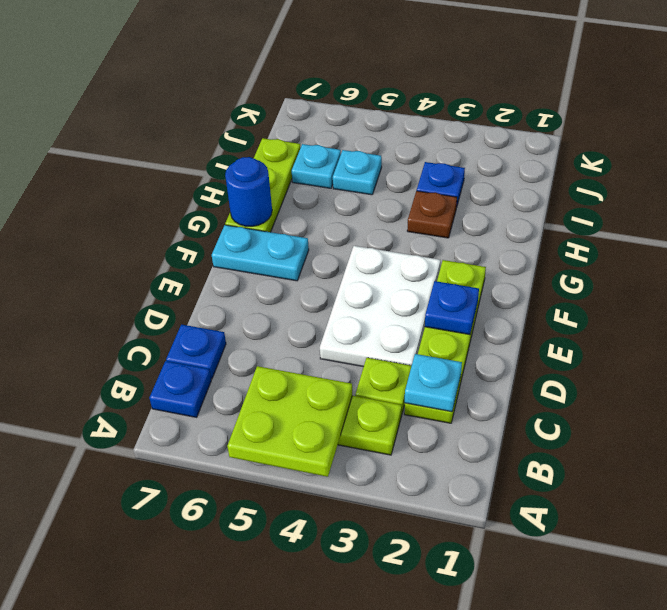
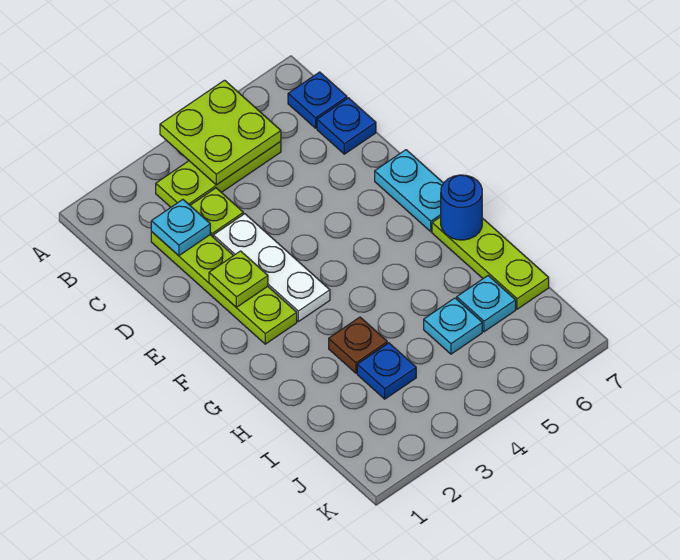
white plate D3:F4 level 1 -> white plate D3:F3 level 1
blue plate E2 level 2 -> lime plate E2 level 2
cyan plate F6:F7 level 1 -> cyan plate E7:F7 level 1

